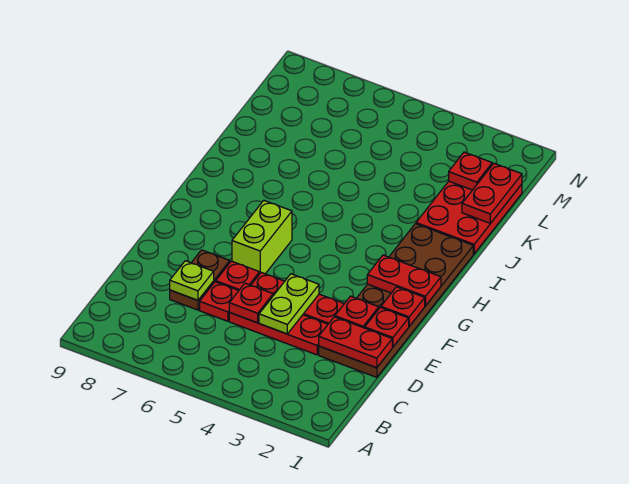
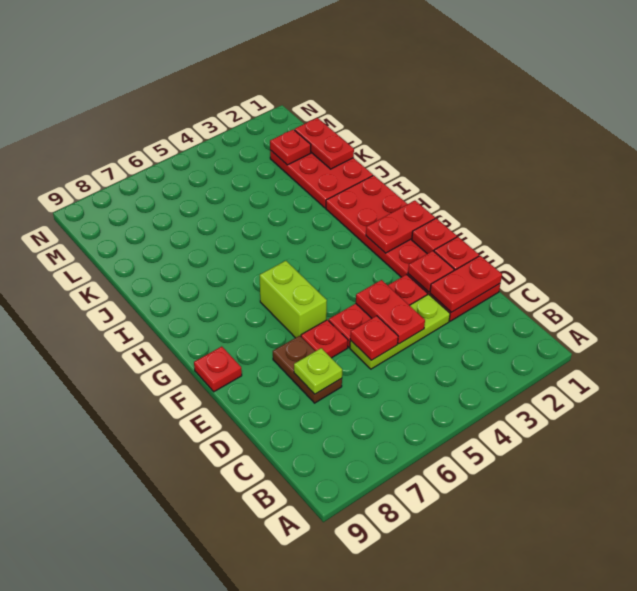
brown plate D1:I2 level 1 -> red plate D1:I2 level 1
red plate D3:D5 level 1 -> lime plate D3:D5 level 1
lime plate D4:E4 level 2 -> red plate D4:E4 level 2
red plate D6 level 1 -> red plate F9 level 1

